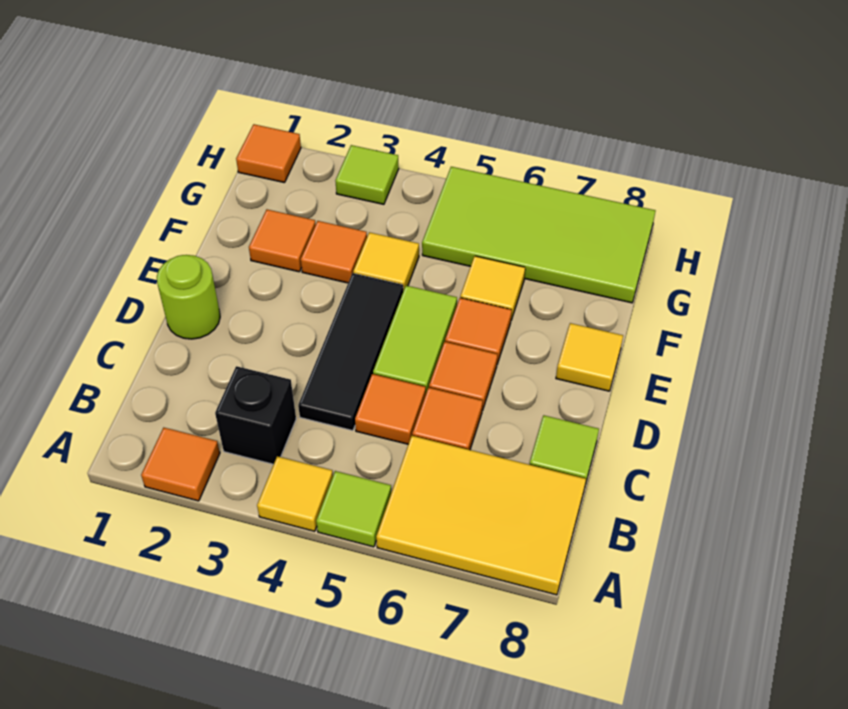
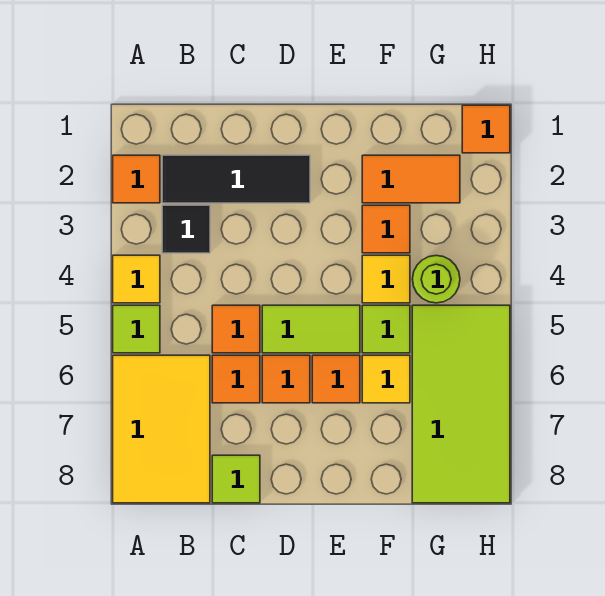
black brick B3 level 1 -> black tile B3 level 1
black tile C4:E4 level 1 -> black tile B2:D2 level 1
lime round brick D1 level 1 -> lime round brick G4 level 1
yellow tile E8 level 1 -> none
orange tile F2 level 1 -> orange tile F2:G2 level 1
lime tile H3 level 1 -> lime tile F5 level 1

